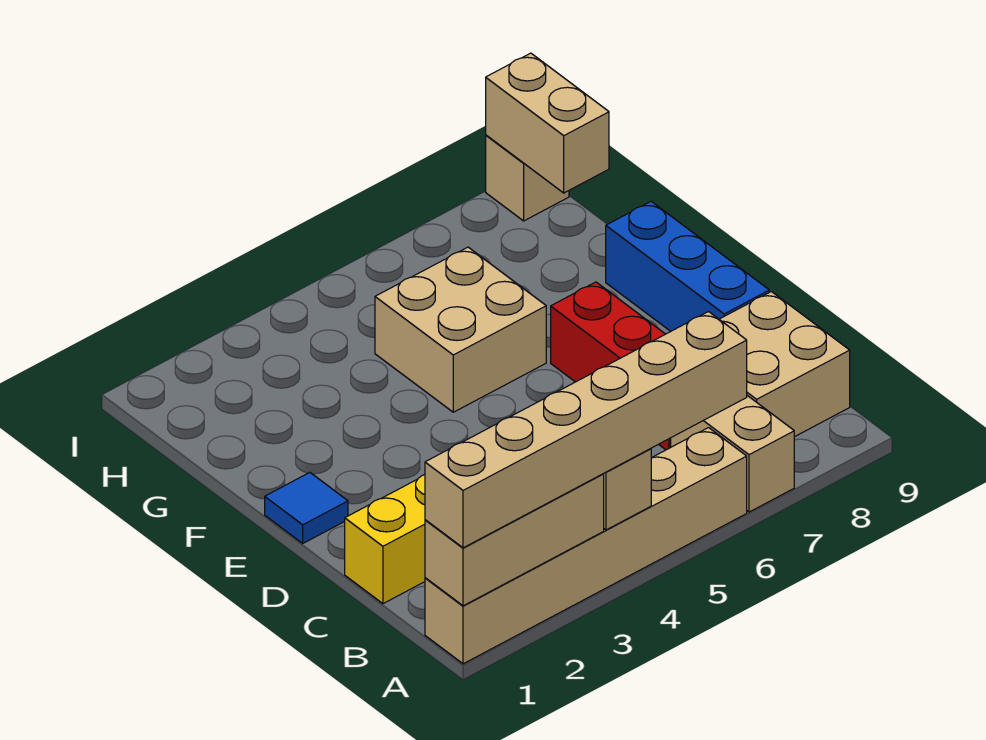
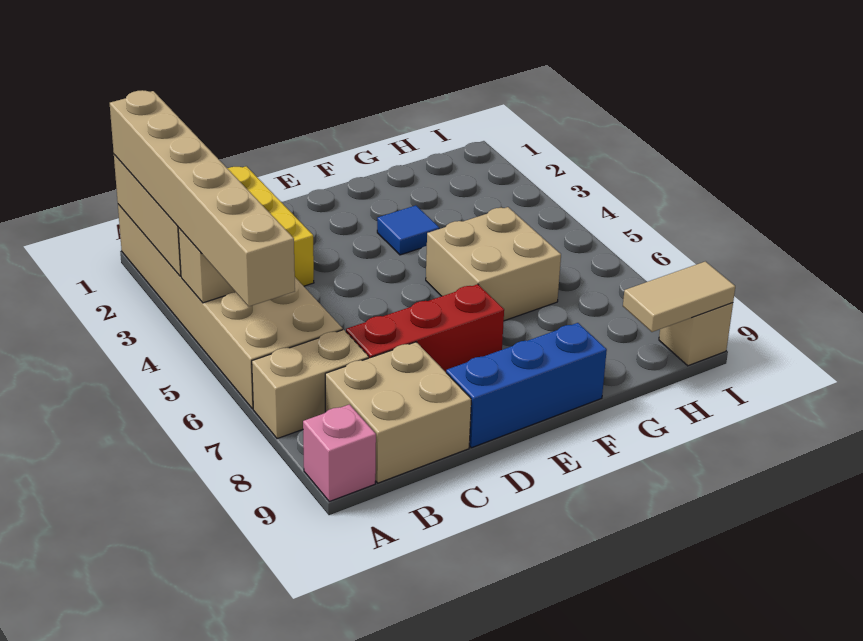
tan brick A1:A6 level 1 -> tan brick A1:B6 level 1
none -> pink brick A9 level 1
blue tile E1 level 1 -> blue tile F3 level 1
tan brick H9:I9 level 2 -> tan tile H9:I9 level 2

